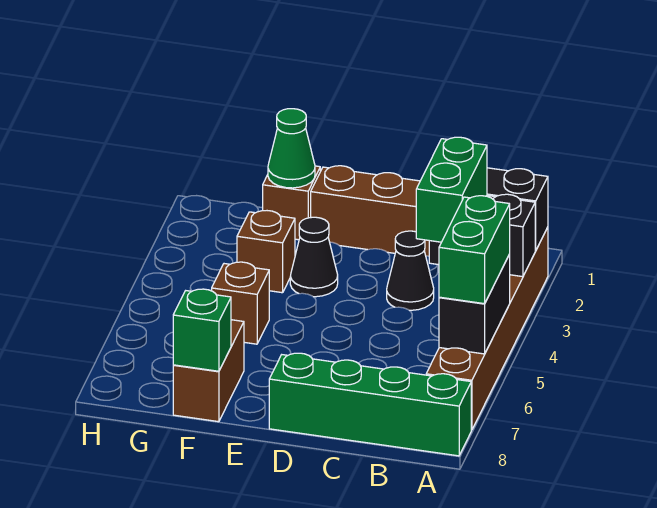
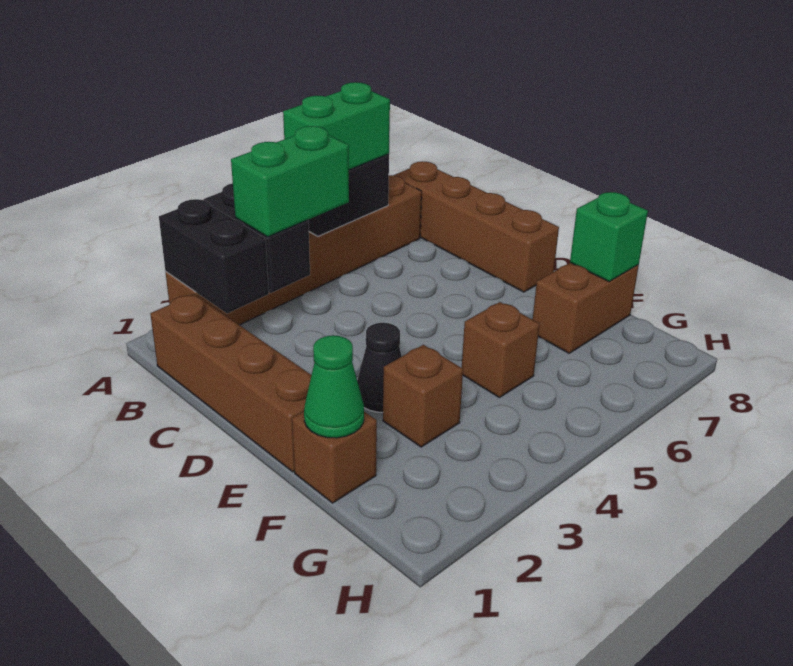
green brick A8:D8 level 1 -> brown brick A8:D8 level 1
black cone C3 level 1 -> none

